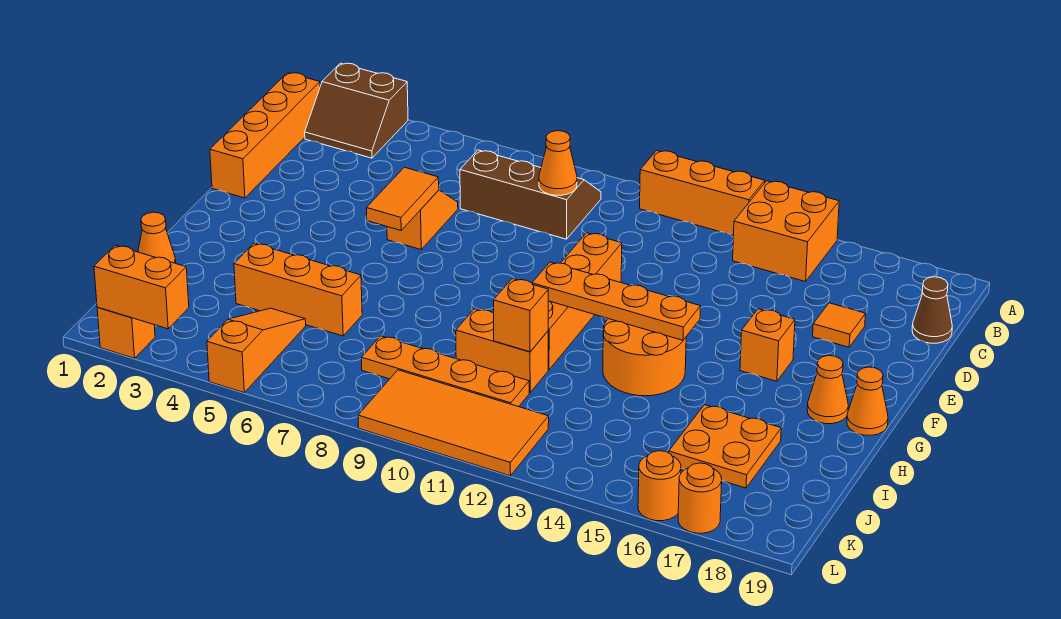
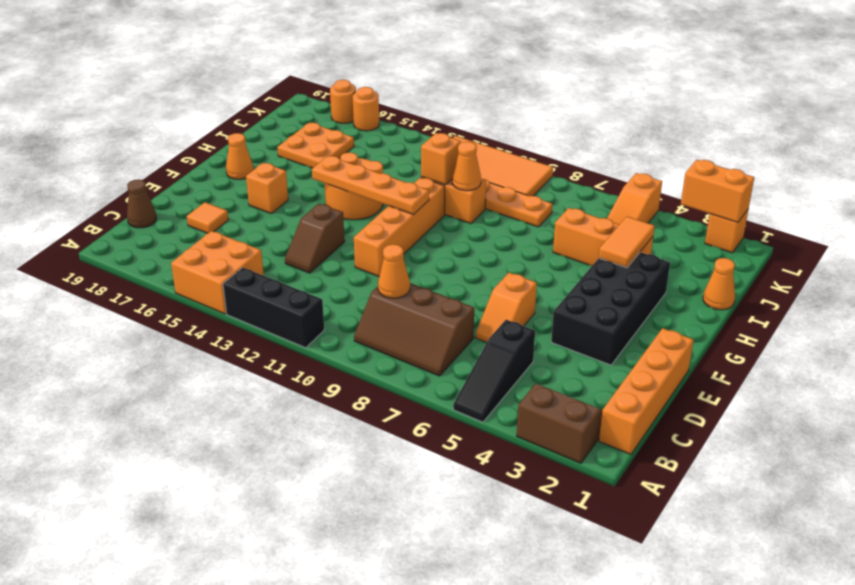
none -> black slope A5:C5 level 1 top C
orange brick A11:A13 level 1 -> black brick A11:A13 level 1
none -> brown slope D13:E13 level 1 top E
none -> black brick E3:H4 level 1
orange tile E6:F6 level 2 -> orange tile H4:I4 level 2
orange cone G19 level 1 -> orange cone I10 level 2

